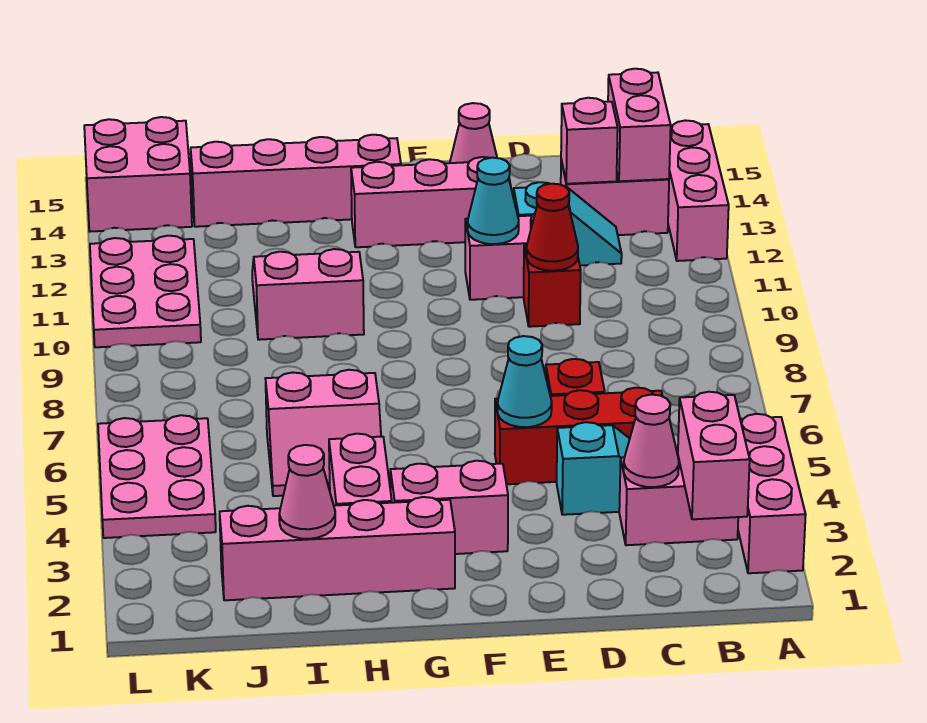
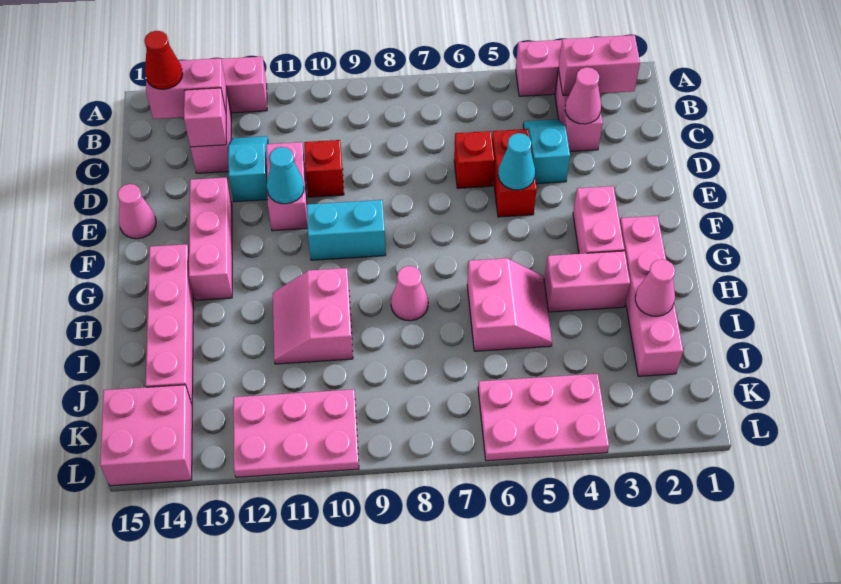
red brick C5:E5 level 1 -> red brick D5:E5 level 1
red cone D10 level 2 -> red cone B14 level 3
none -> cyan brick F9:F10 level 1
none -> pink cone H8 level 1

